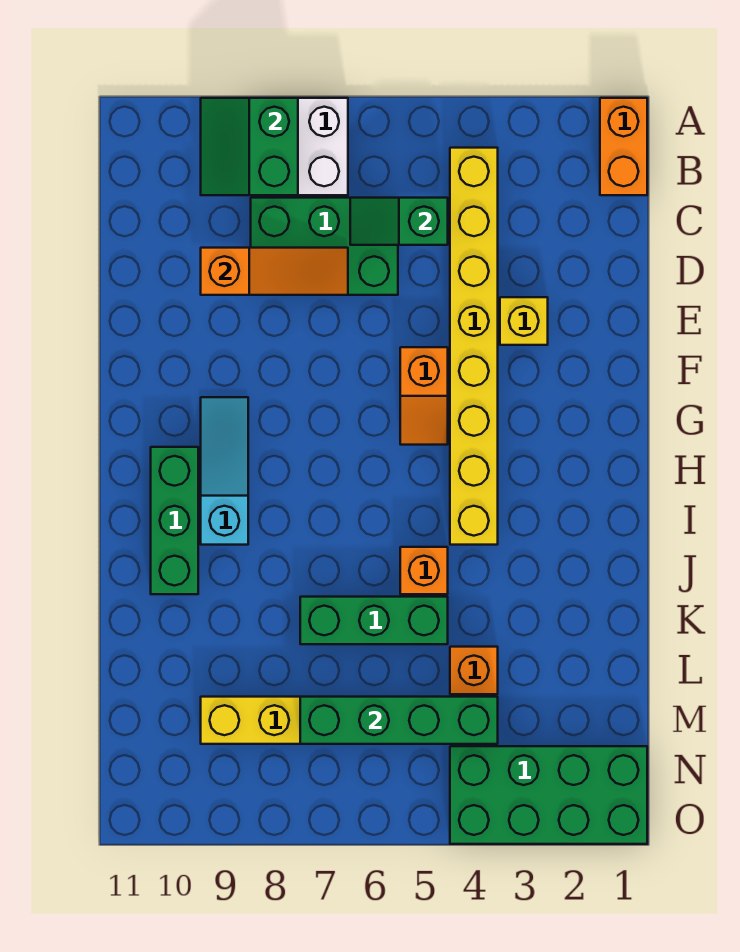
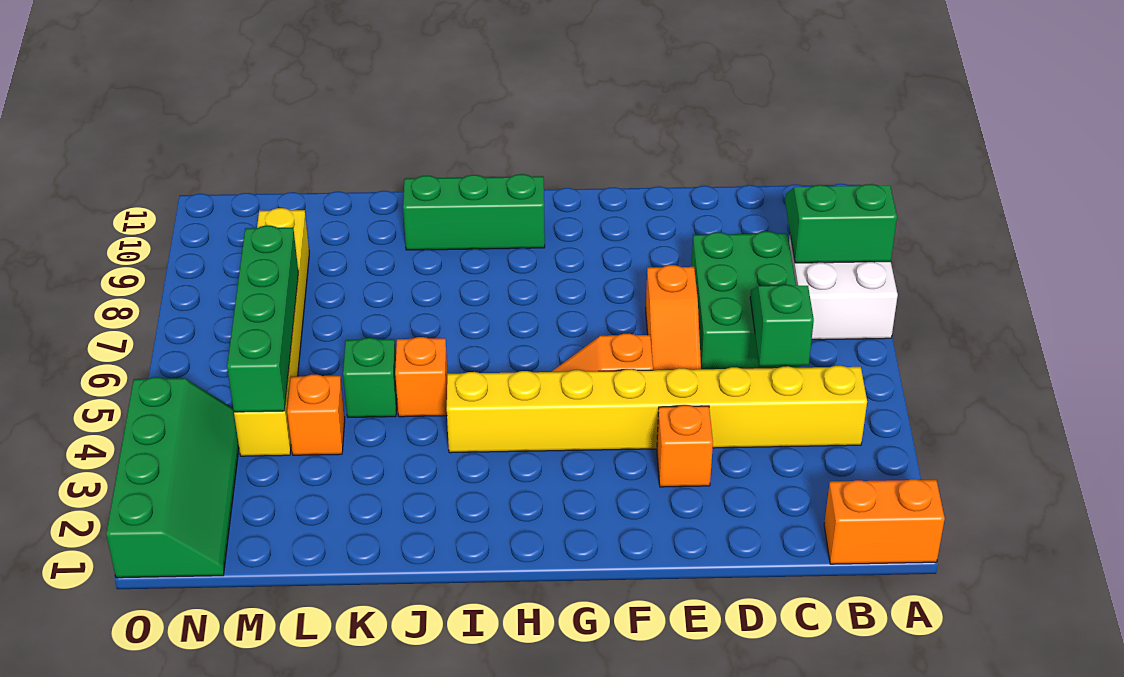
orange slope D7:D9 level 2 top 9 -> orange slope E5:E7 level 1 top 7
yellow brick E3 level 1 -> orange brick E3 level 1
cyan slope G9:I9 level 1 top I -> none
green brick K5:K7 level 1 -> green brick K5 level 1
green brick N1:O4 level 1 -> green slope N1:O4 level 1 top O

